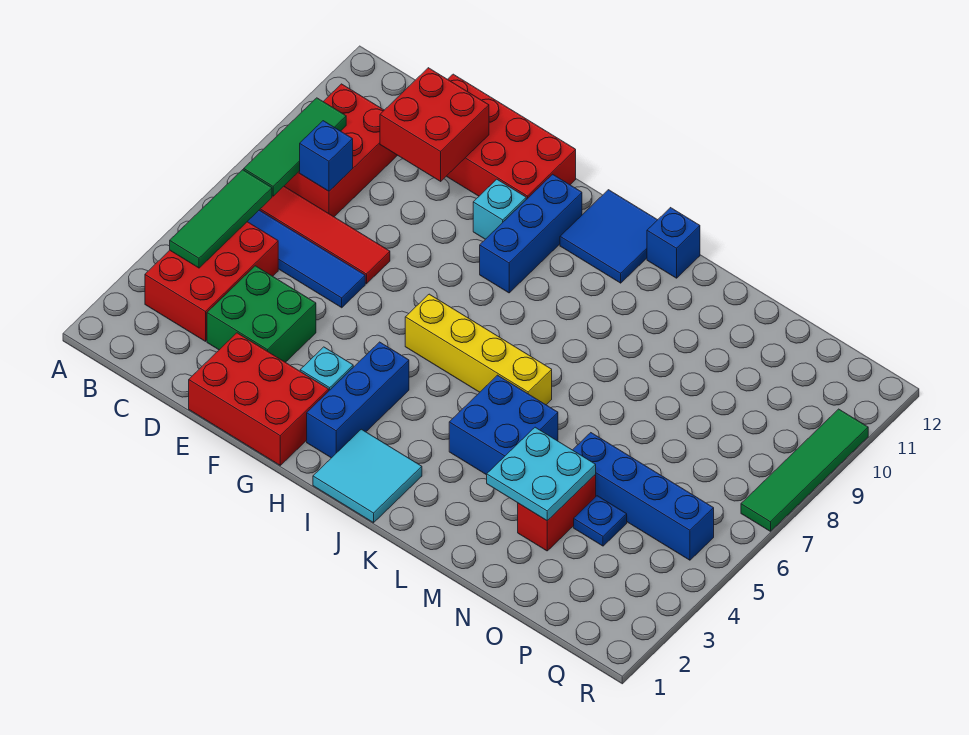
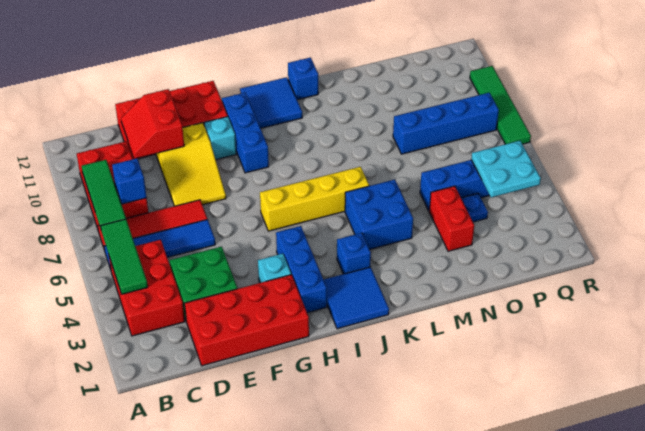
red brick D10:E11 level 2 -> red slope D10:E11 level 2 top E
red brick E1:G2 level 1 -> red brick D1:G2 level 1
none -> yellow slope E8:F10 level 1 top 10
cyan tile I1:J2 level 1 -> blue tile I1:J2 level 1
none -> blue brick J3 level 1
cyan plate M3:N4 level 2 -> cyan plate P4:Q5 level 2
none -> blue brick N8:Q8 level 1

